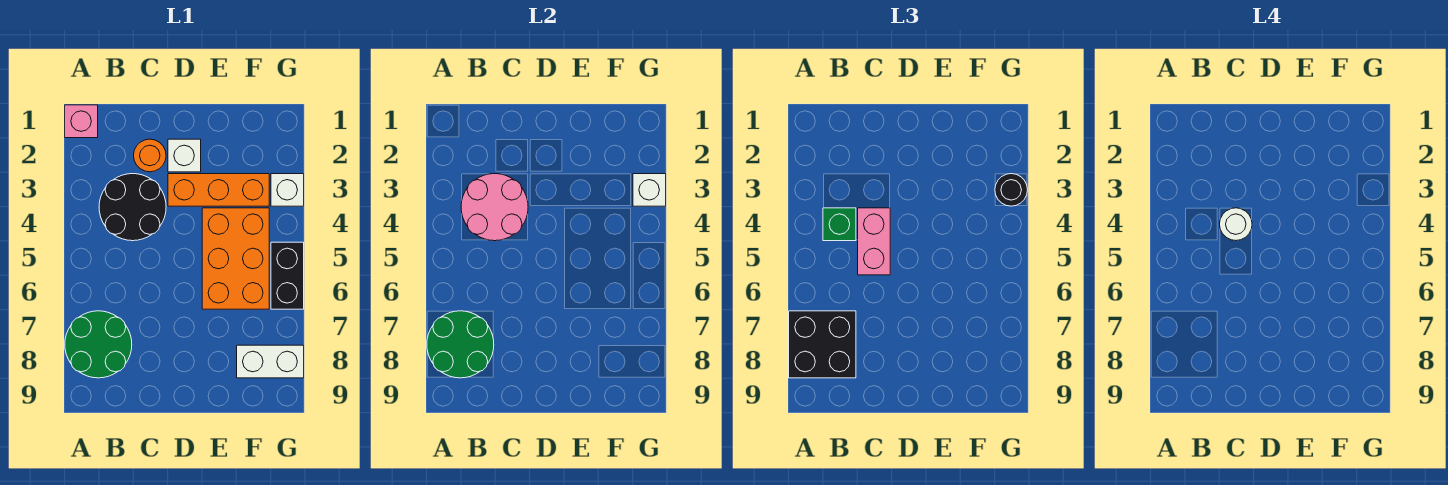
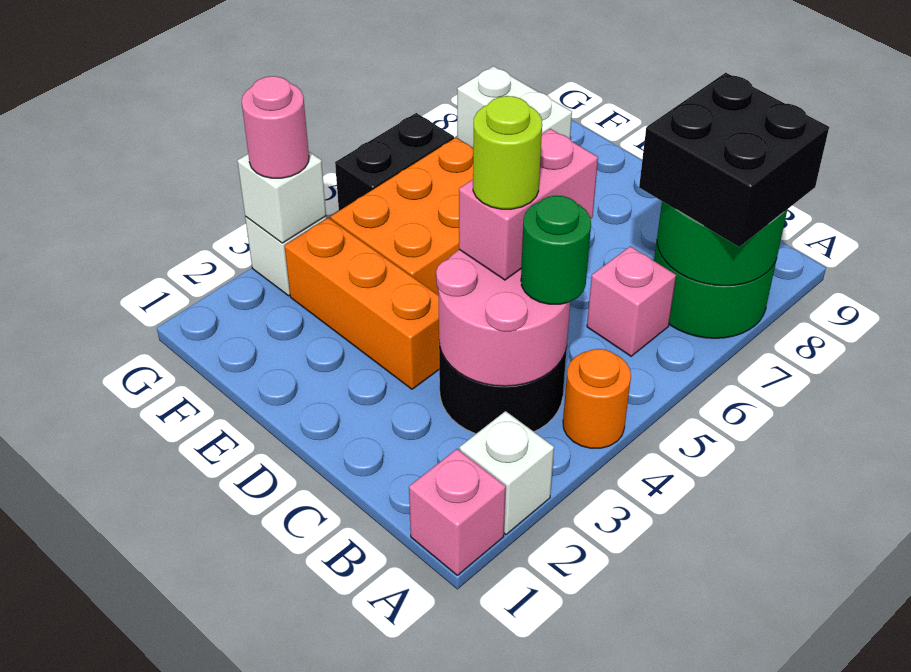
green brick B4 level 3 -> green round brick B4 level 3
none -> pink brick B6 level 1
orange round brick C2 level 1 -> orange round brick A4 level 1
white round brick C4 level 4 -> lime round brick C4 level 4
white brick D2 level 1 -> white brick A2 level 1
black round brick G3 level 3 -> pink round brick G3 level 3

